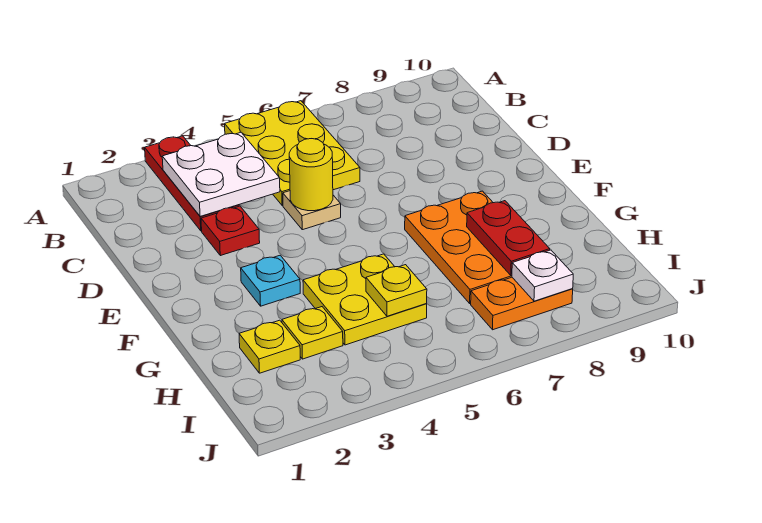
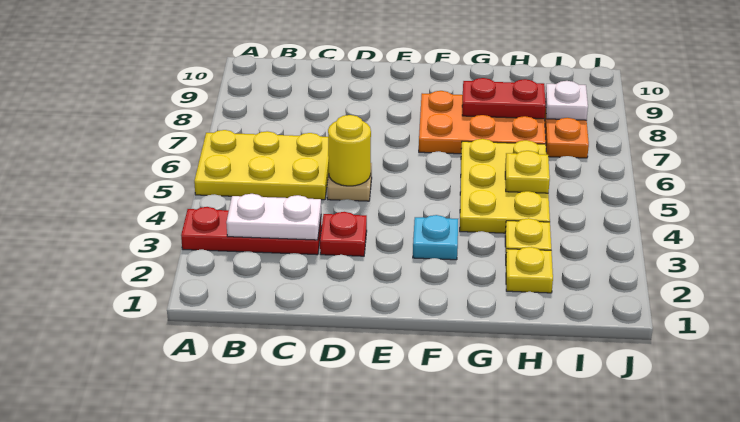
white plate B3:C4 level 2 -> white plate B3:C3 level 2
yellow plate G4:H5 level 1 -> yellow plate G4:H6 level 1

